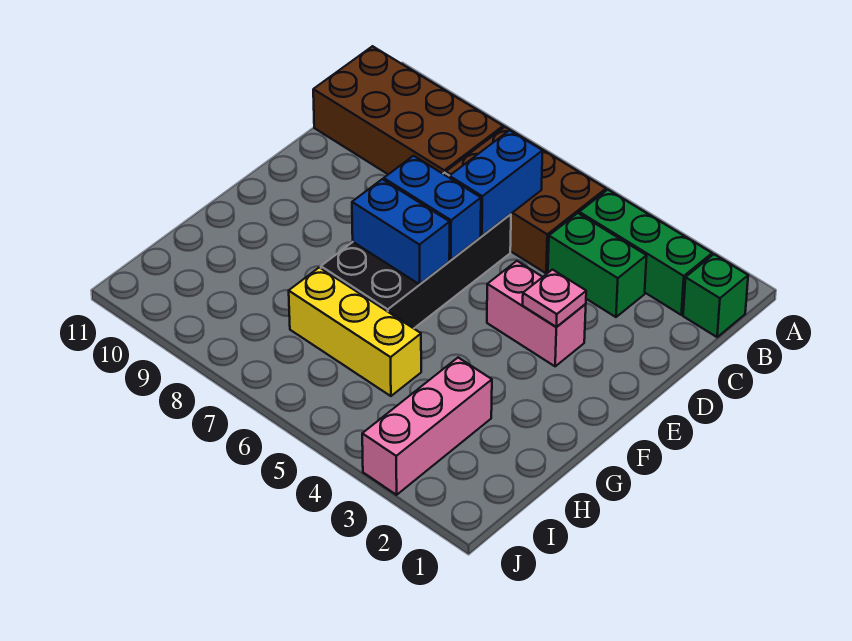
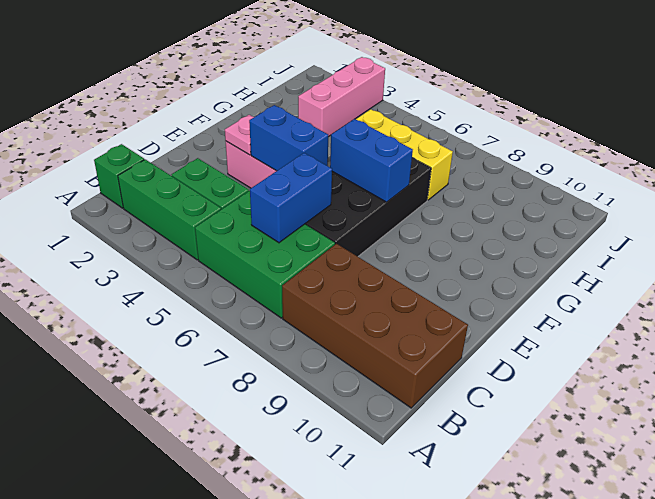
brown brick B5:C7 level 1 -> green brick B5:C7 level 1
blue brick E6:E7 level 2 -> blue brick E4:E5 level 2

